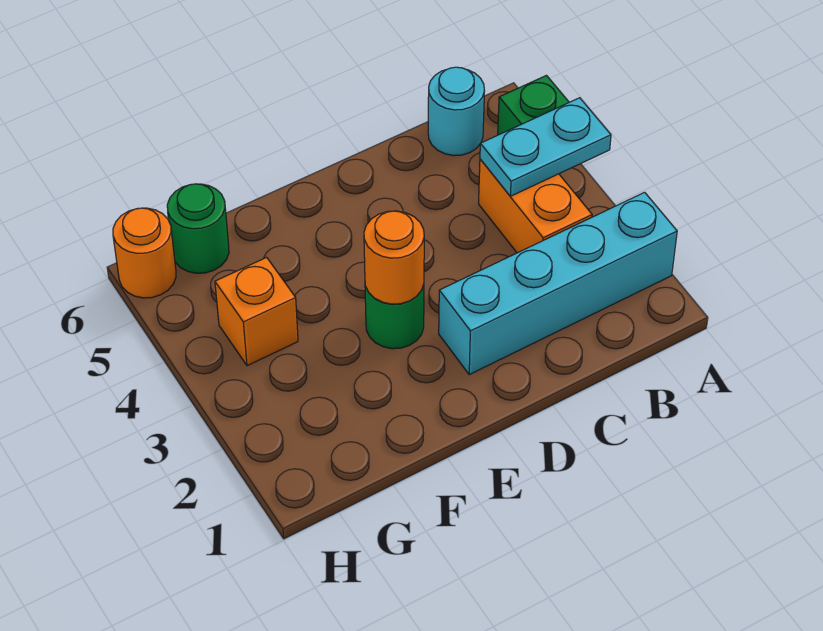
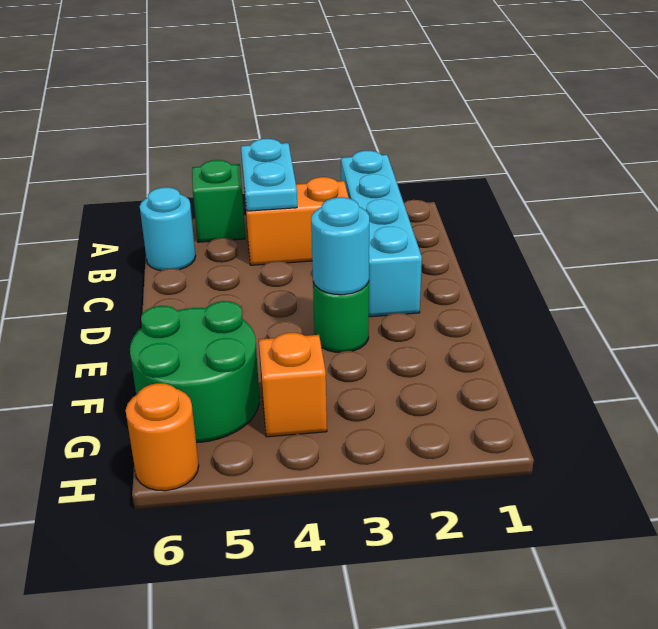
orange round brick E3 level 2 -> cyan round brick E3 level 2
green round brick G6 level 1 -> green round brick F5:G6 level 1

